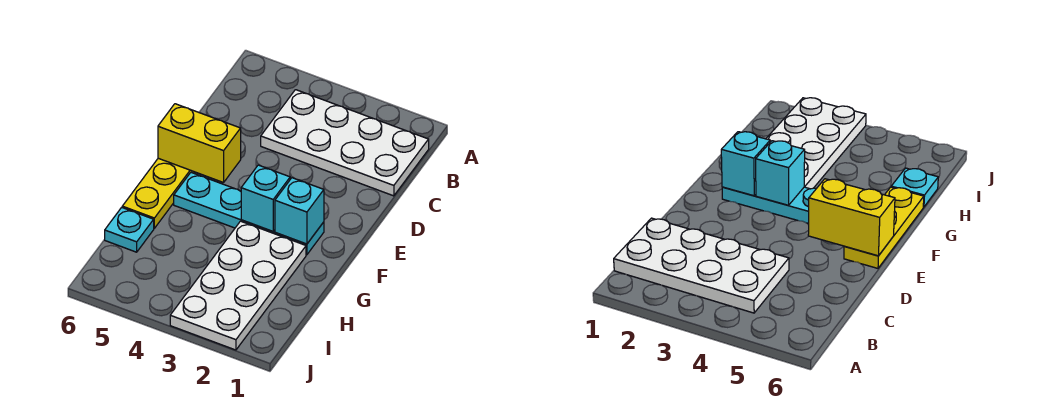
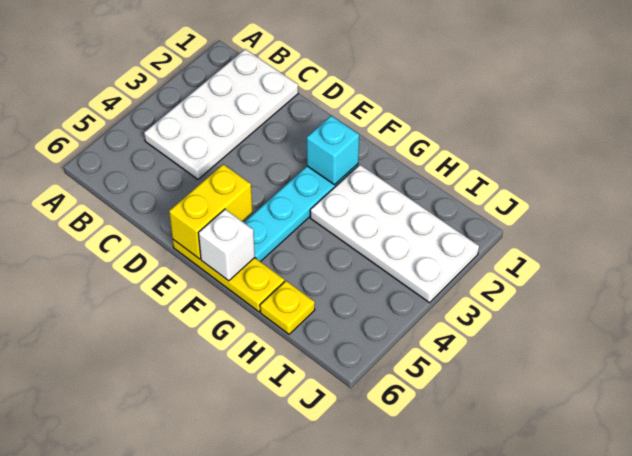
cyan brick F3 level 2 -> none
none -> white brick F6 level 2
cyan plate H6 level 1 -> yellow plate H6 level 1

